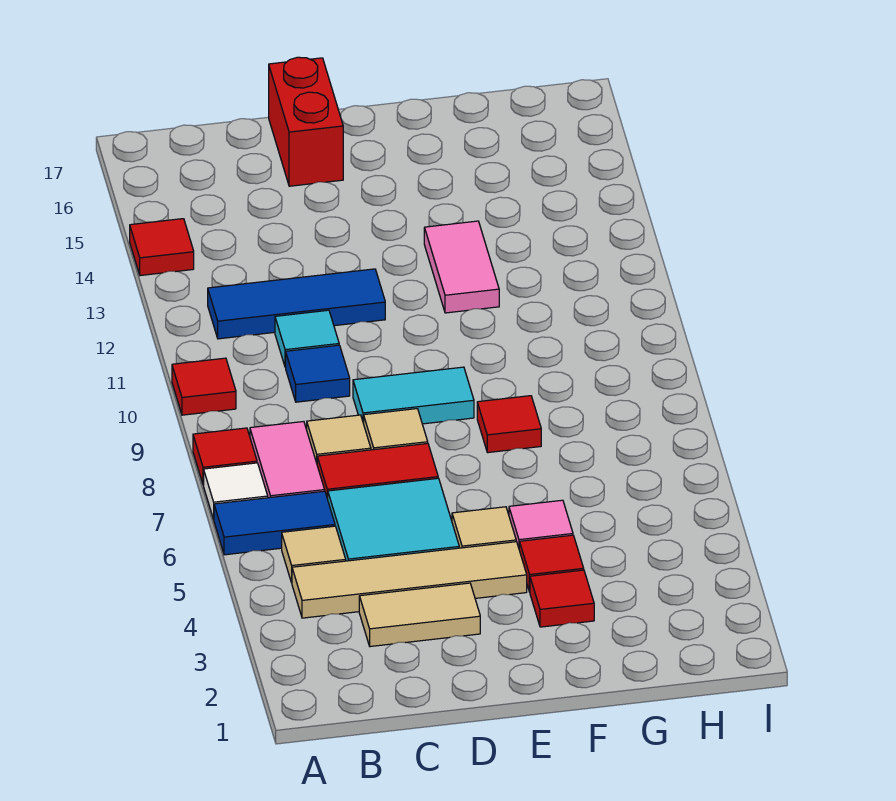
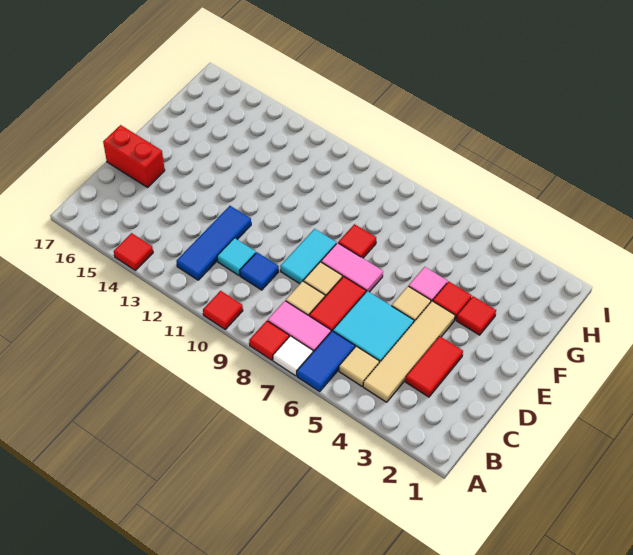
tan tile C3:D3 level 1 -> red tile C3:D3 level 1
pink tile F12:F13 level 1 -> pink tile E7:E8 level 1

